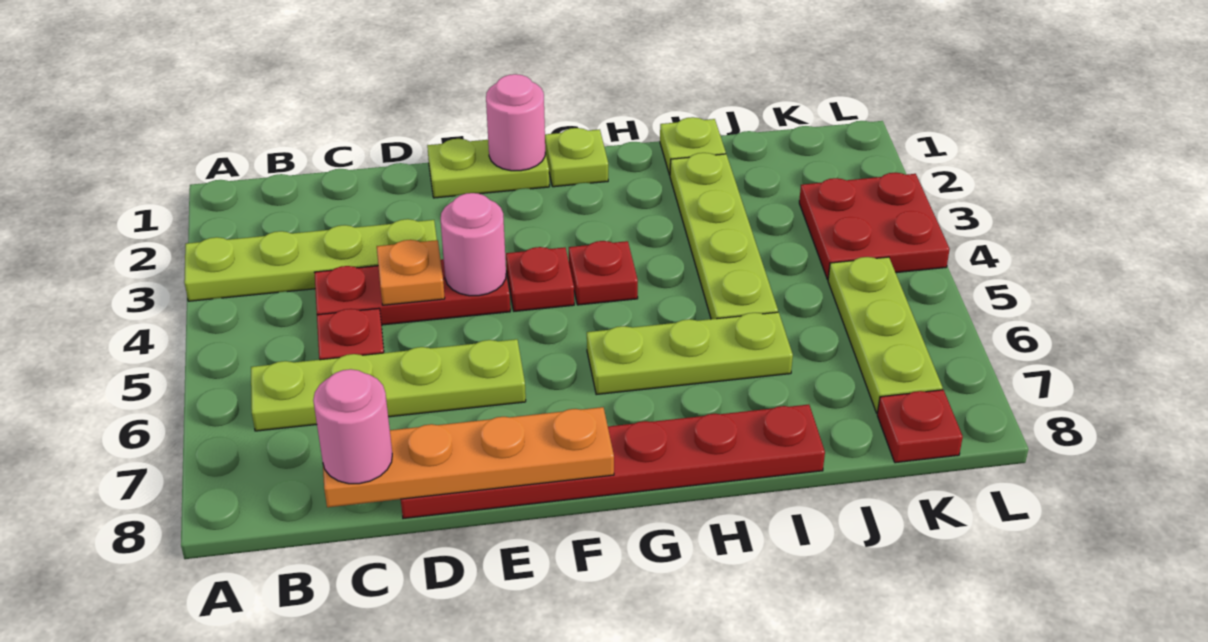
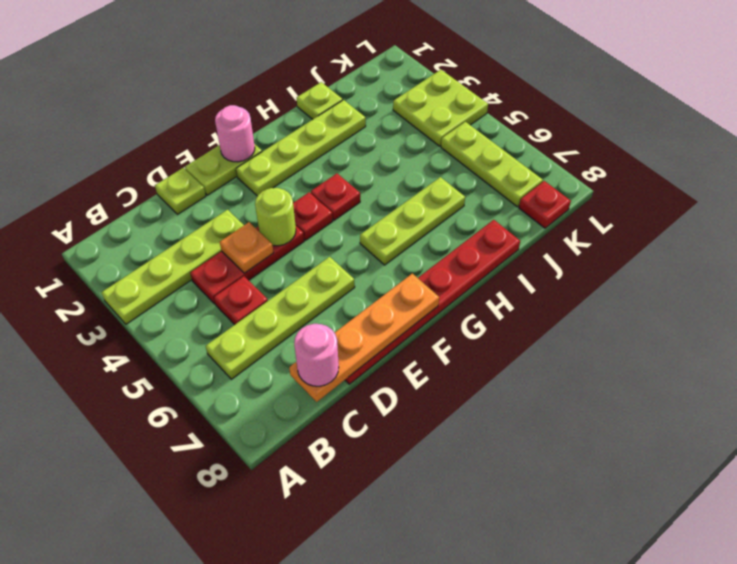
pink round brick E4 level 2 -> lime round brick E4 level 2
lime plate G1 level 1 -> lime plate D1 level 1
lime plate I2:I5 level 1 -> lime plate F2:I2 level 1
red plate K3:L4 level 1 -> lime plate K3:L4 level 1

